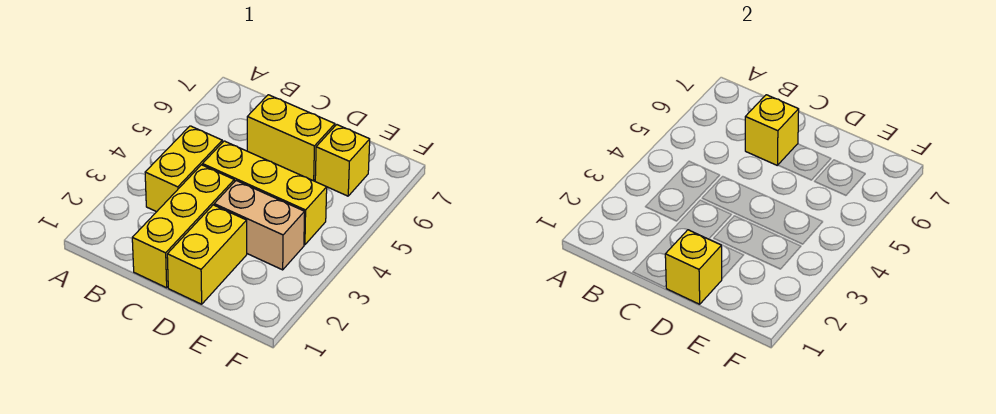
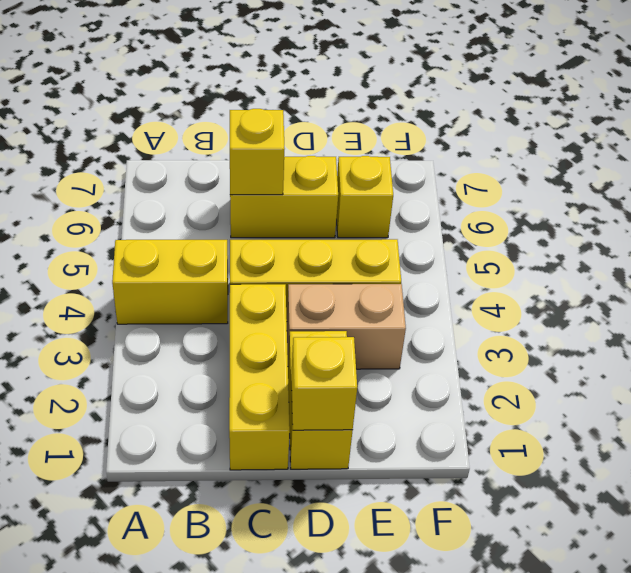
yellow brick B3:B4 level 1 -> yellow brick A4:B4 level 1

